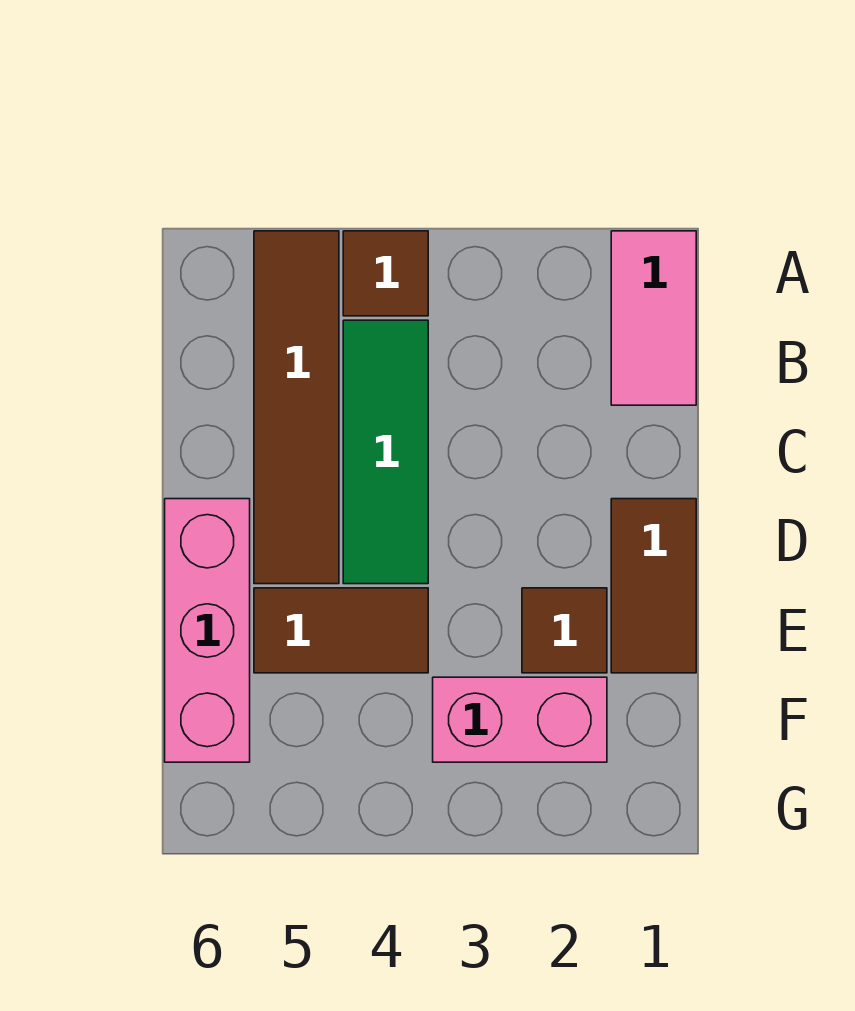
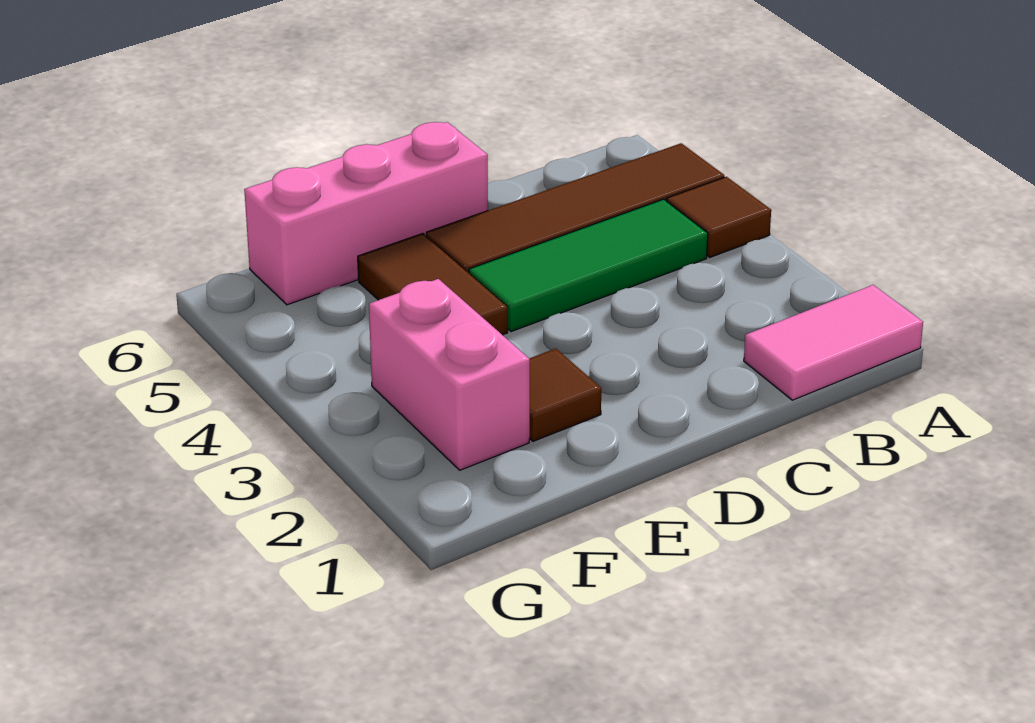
brown tile D1:E1 level 1 -> none

